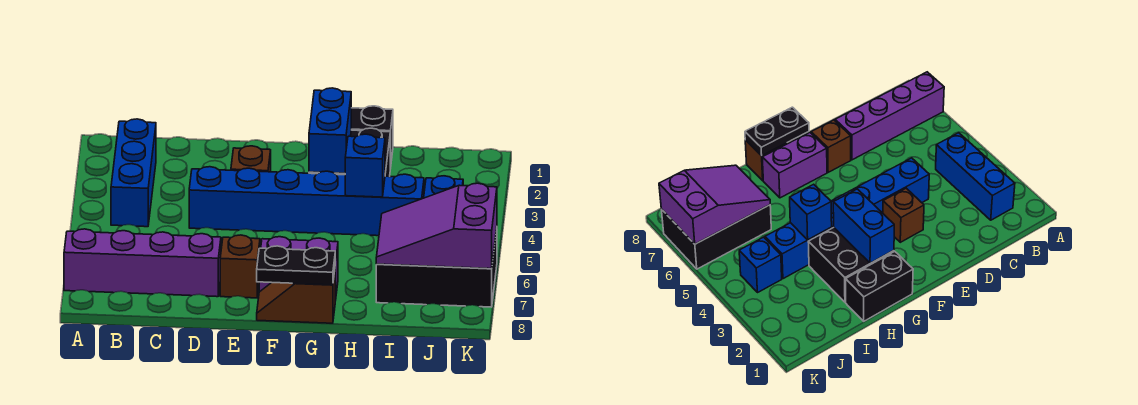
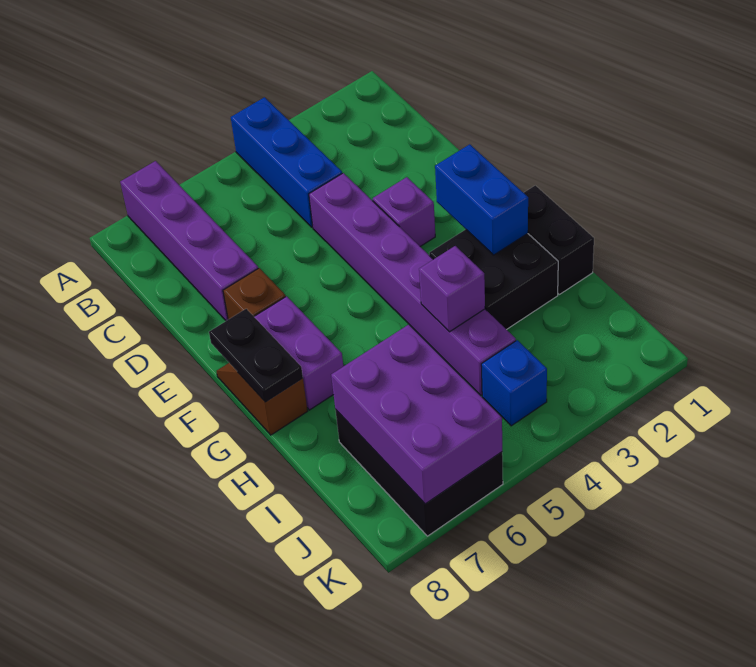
blue brick B2:B4 level 1 -> blue brick A4:C4 level 1
blue brick D4:I4 level 1 -> purple brick D4:I4 level 1
brown brick E3 level 1 -> purple brick E3 level 1
blue brick G2:G3 level 2 -> blue brick F2:G2 level 2
blue brick H4 level 2 -> purple brick H4 level 2
purple slope I6:K7 level 2 top K -> purple brick I6:K7 level 2

